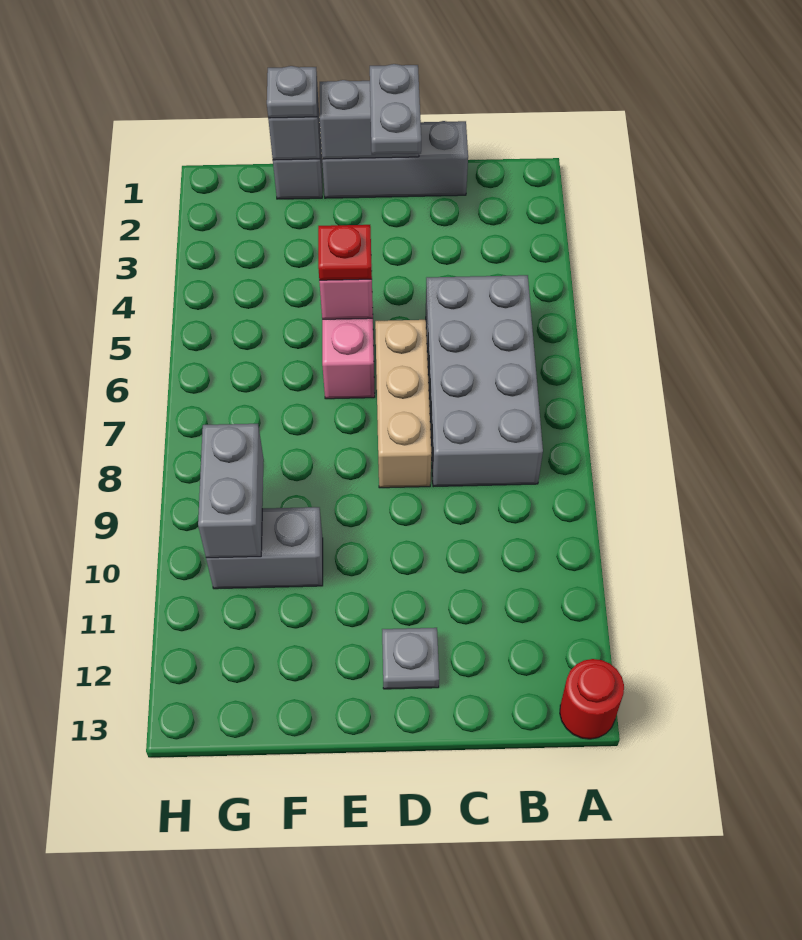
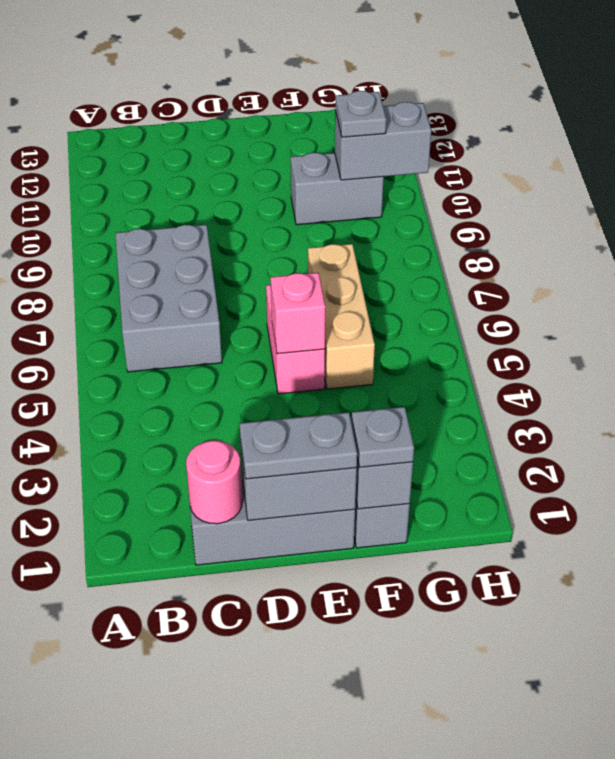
red round brick A13 level 1 -> none
grey brick B5:C8 level 1 -> grey brick B6:C8 level 1
none -> pink round brick C1 level 2
grey plate D1:D2 level 3 -> grey plate D1:E1 level 3
tan brick D6:D8 level 1 -> tan brick F5:F7 level 1
grey plate D12 level 1 -> grey plate G10 level 3
red plate E5 level 3 -> none
grey brick G9:G10 level 2 -> grey brick G10:H10 level 2

